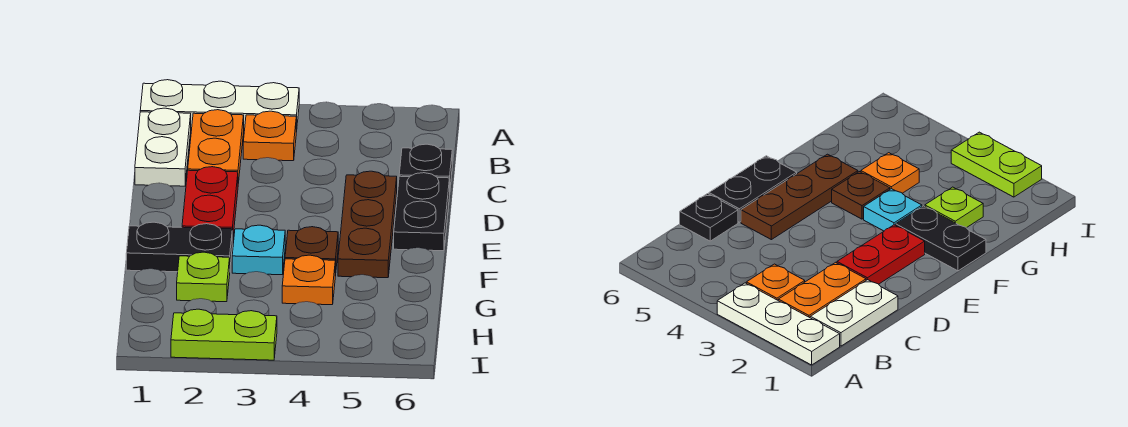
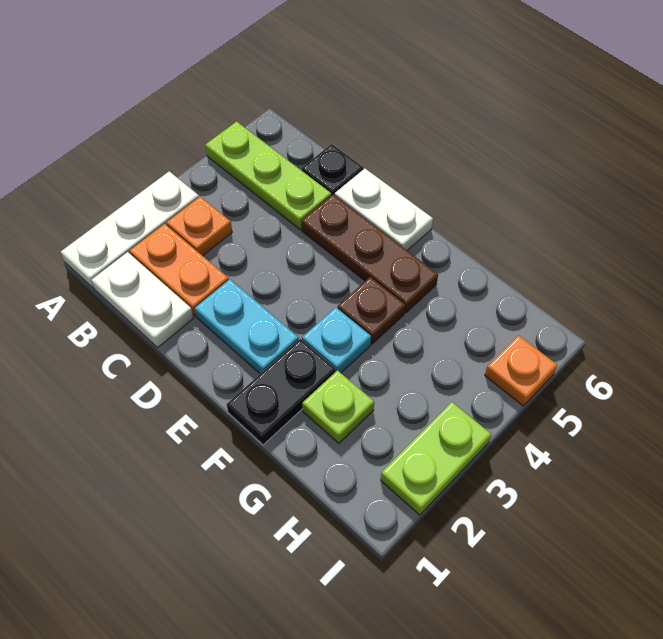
none -> lime plate A5:C5 level 1
red plate D2:E2 level 1 -> cyan plate D2:E2 level 1
black plate D6:E6 level 1 -> white plate D6:E6 level 1
orange plate G4 level 1 -> orange plate I5 level 1

